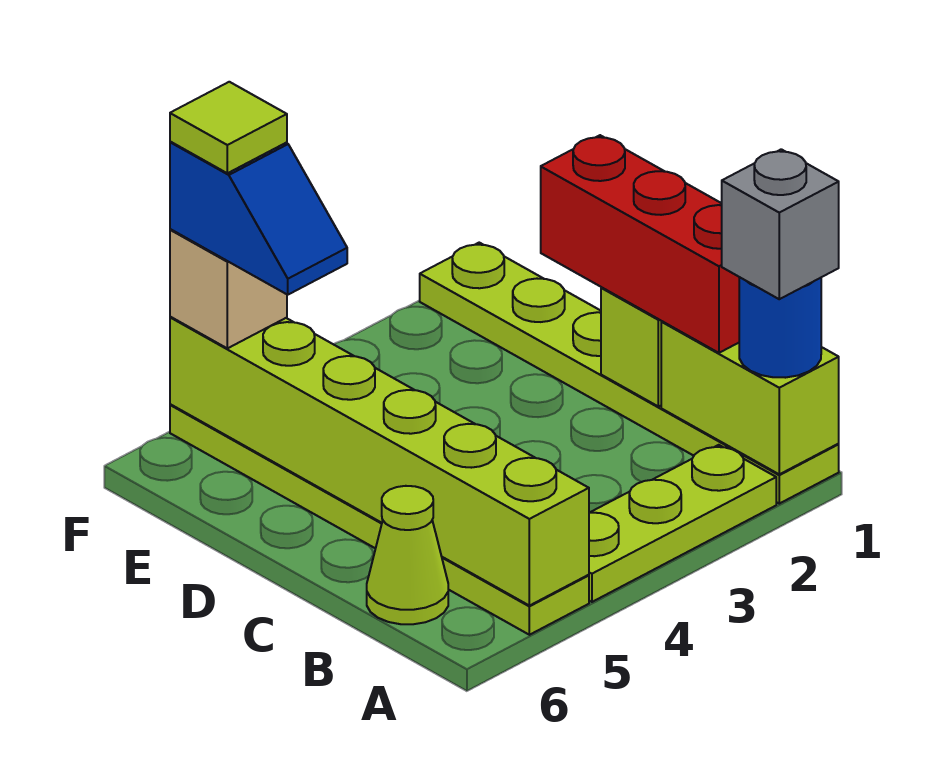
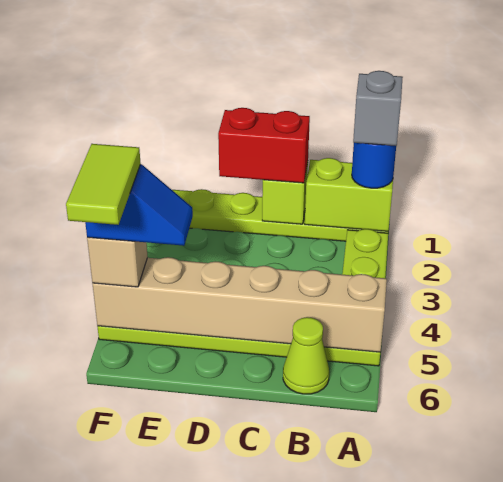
lime brick A5:F5 level 2 -> tan brick A5:F5 level 2
red brick B1:D1 level 3 -> red brick C1:D1 level 3
lime tile F5 level 5 -> lime tile F5:F6 level 5

